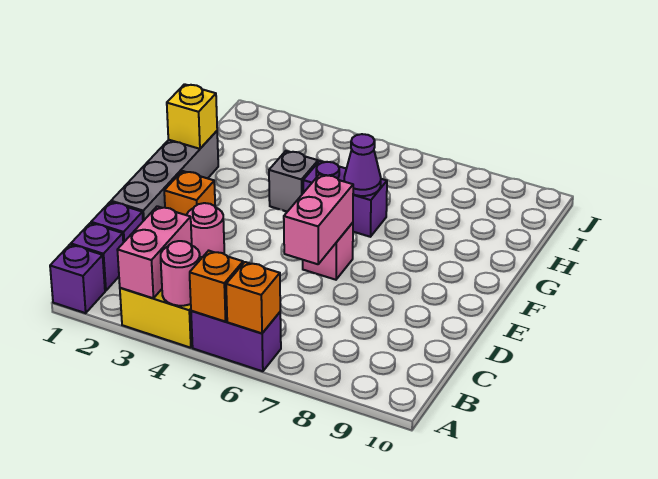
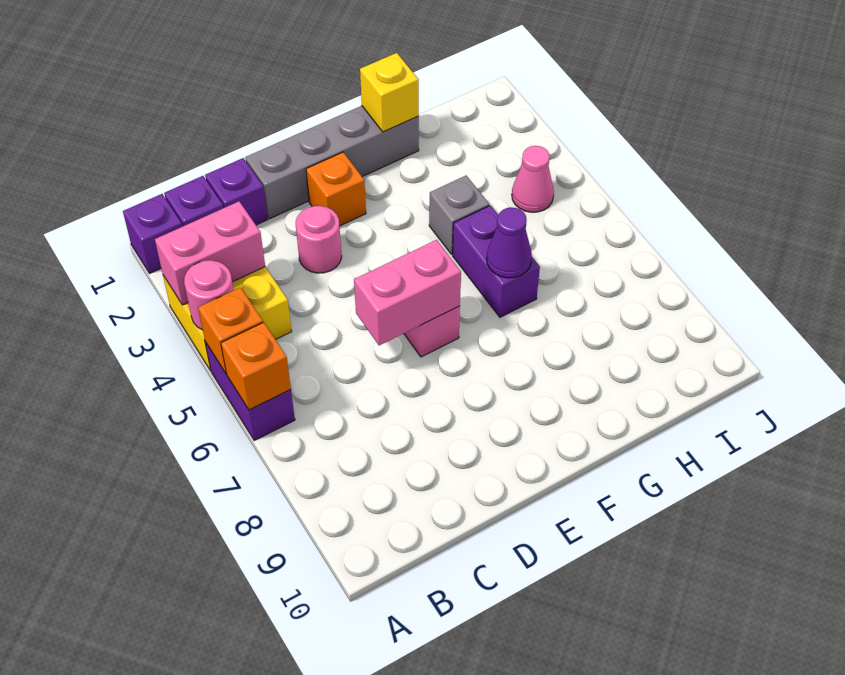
none -> pink cone I4 level 1

